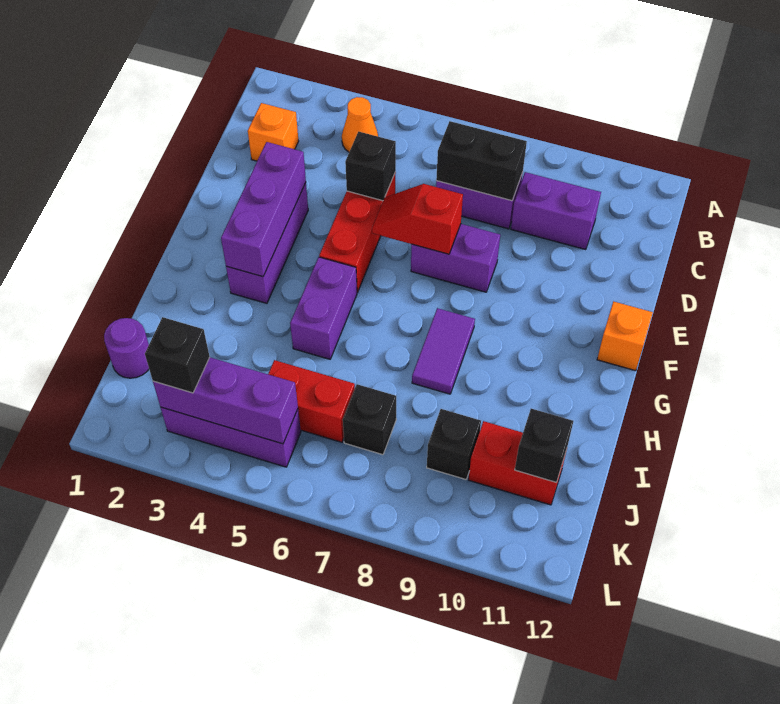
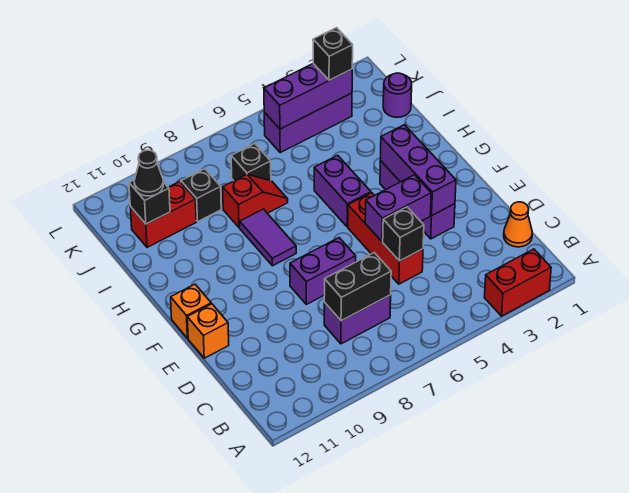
orange cone B4 level 1 -> orange cone C1 level 1
orange brick C2 level 1 -> orange brick E12 level 1
purple brick C9:C10 level 1 -> purple brick E4:E5 level 2
red slope E6:E7 level 2 top 7 -> red slope I7:I8 level 1 top 8
red brick J5:J6 level 1 -> red brick A2:A3 level 1
none -> black cone J11 level 3

